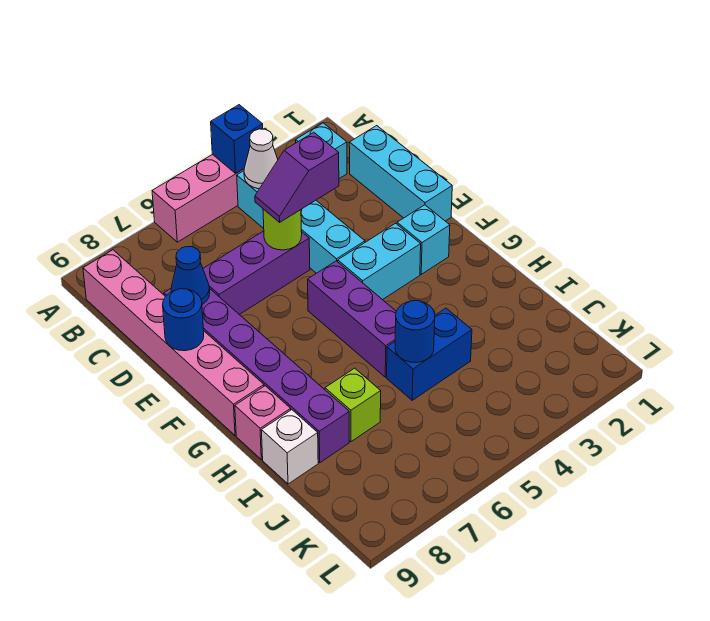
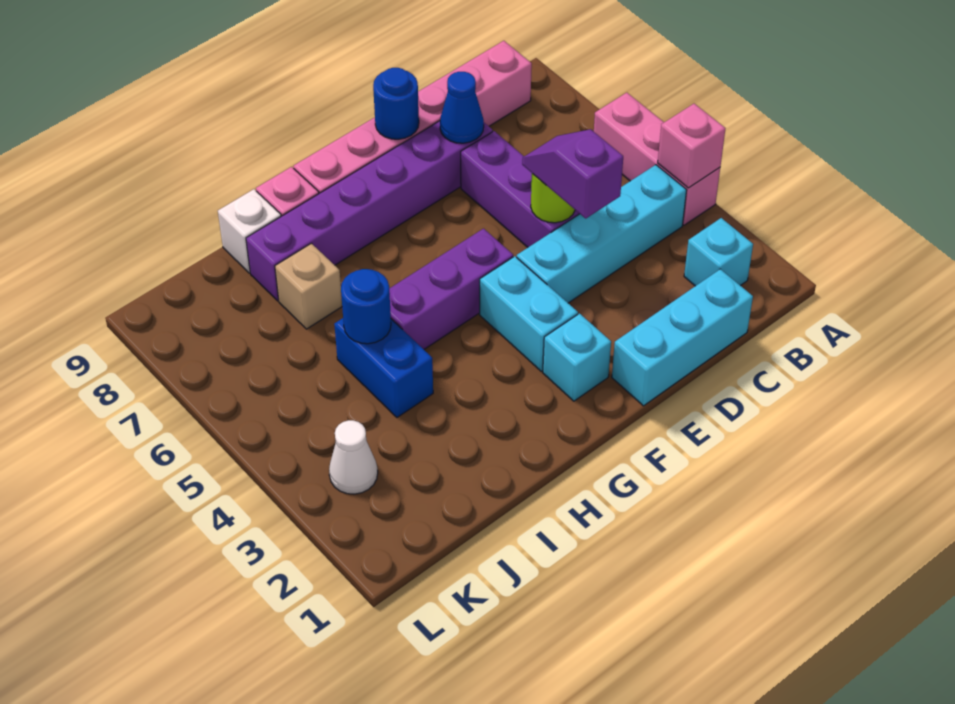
blue brick A4 level 2 -> pink brick A4 level 2
white cone B4 level 2 -> white cone K3 level 1
lime brick I7 level 1 -> tan brick I7 level 1

